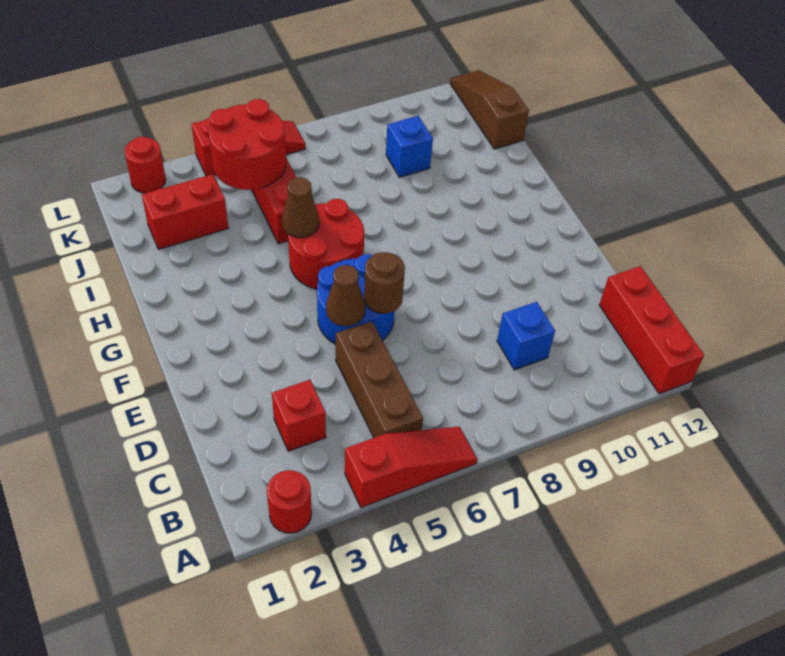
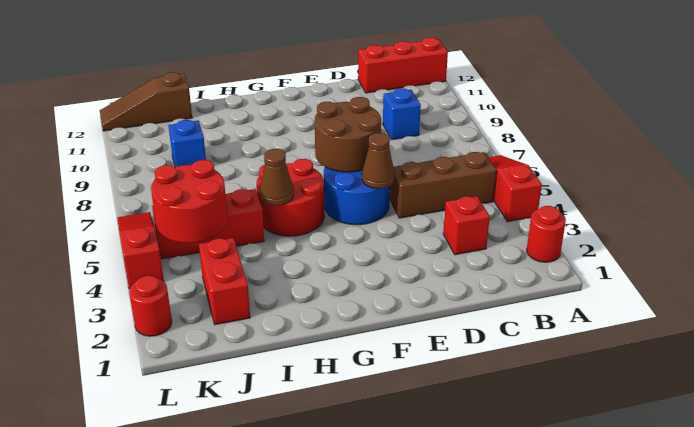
brown round brick E6 level 2 -> brown round brick E6:F7 level 2

